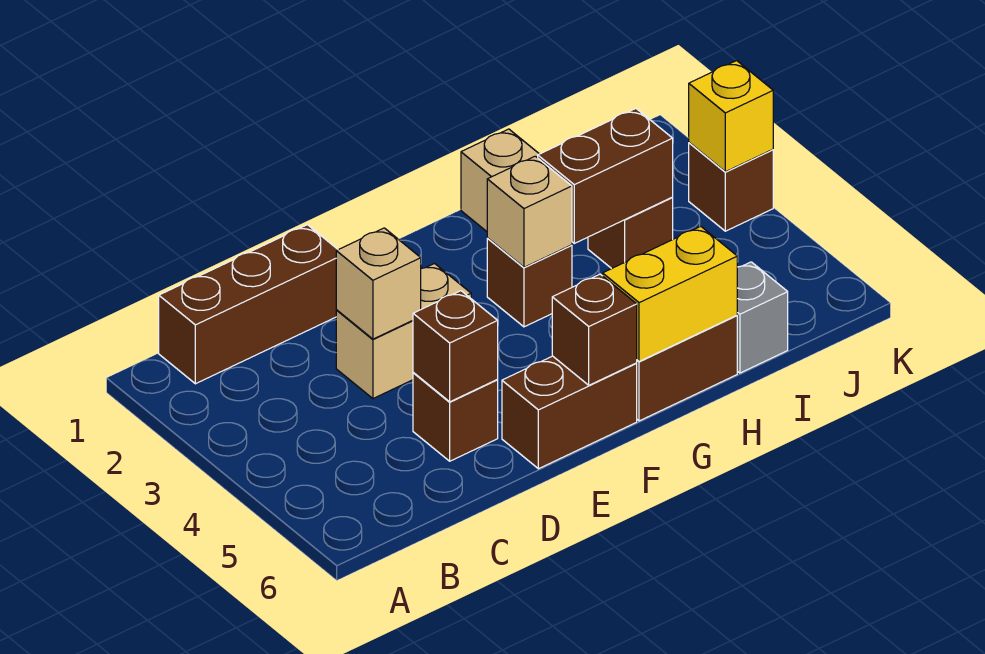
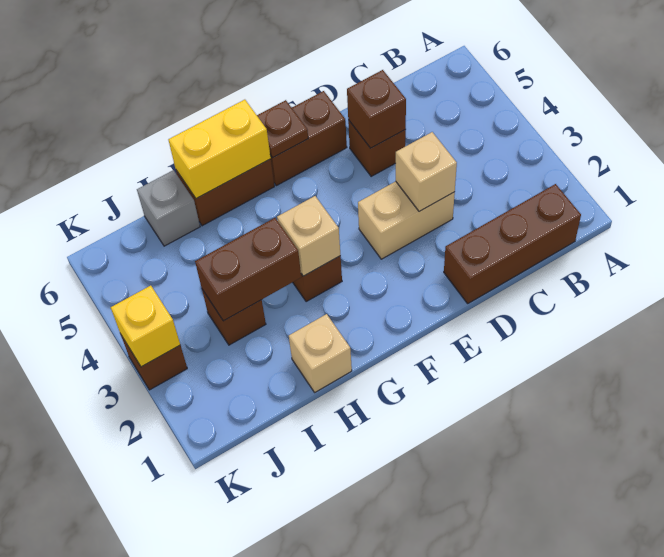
brown brick F6 level 2 -> brown plate F6 level 2

